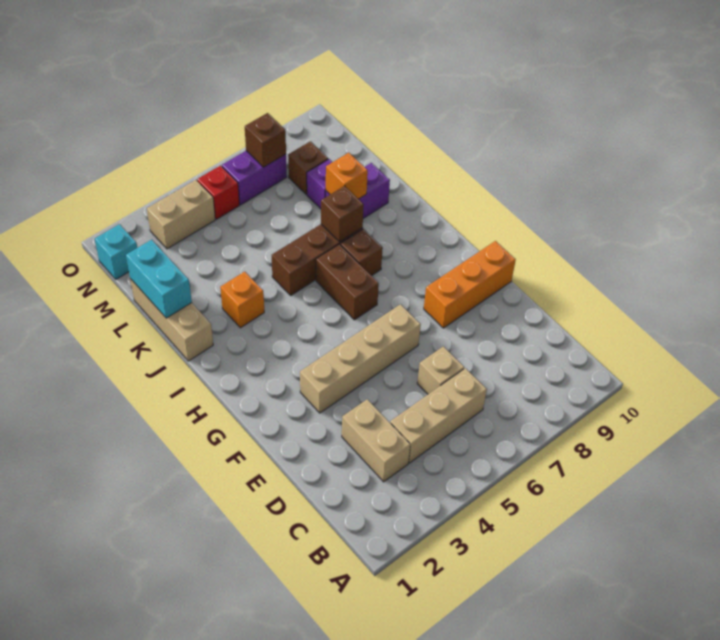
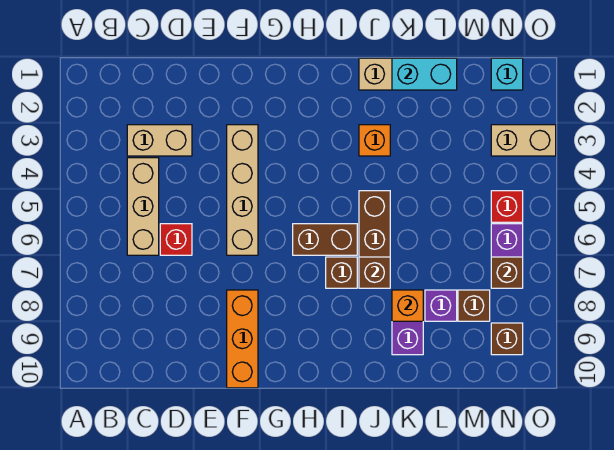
tan brick D6 level 1 -> red brick D6 level 1
tan brick N3:N4 level 1 -> tan brick N3:O3 level 1
none -> brown brick N9 level 1

